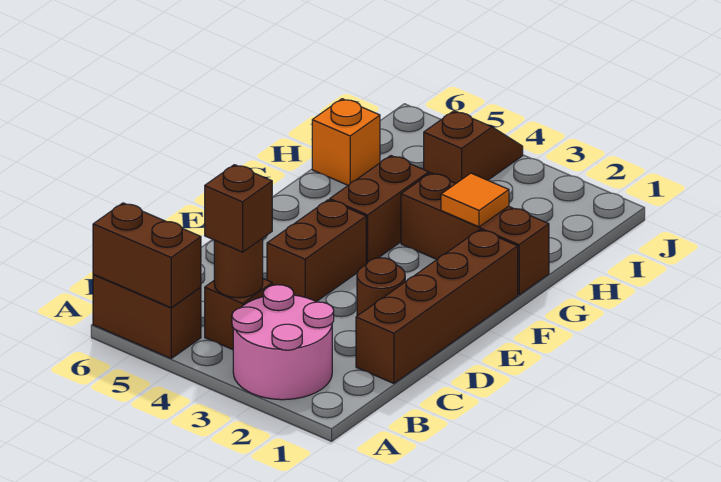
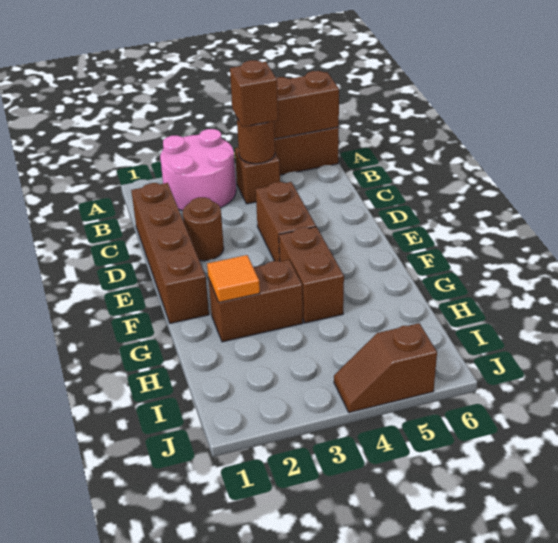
brown brick G1:G3 level 1 -> brown brick G2:G3 level 1
orange brick H6 level 1 -> none
brown slope I4:J4 level 1 top I -> brown slope J4:J5 level 1 top 5

